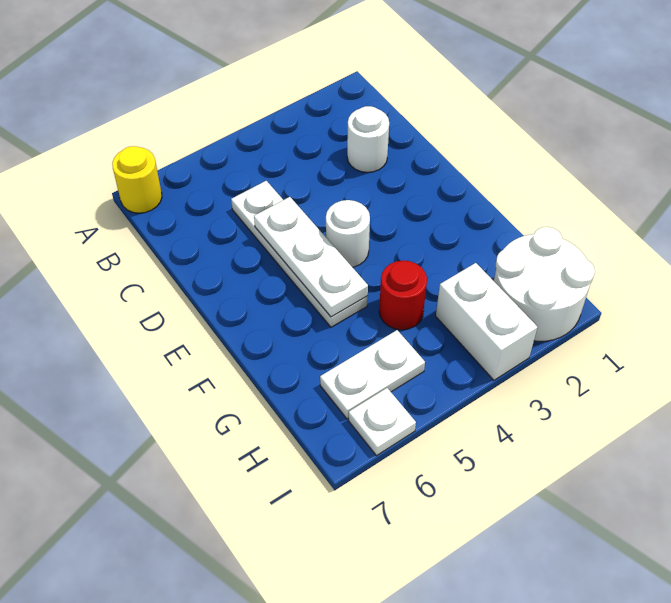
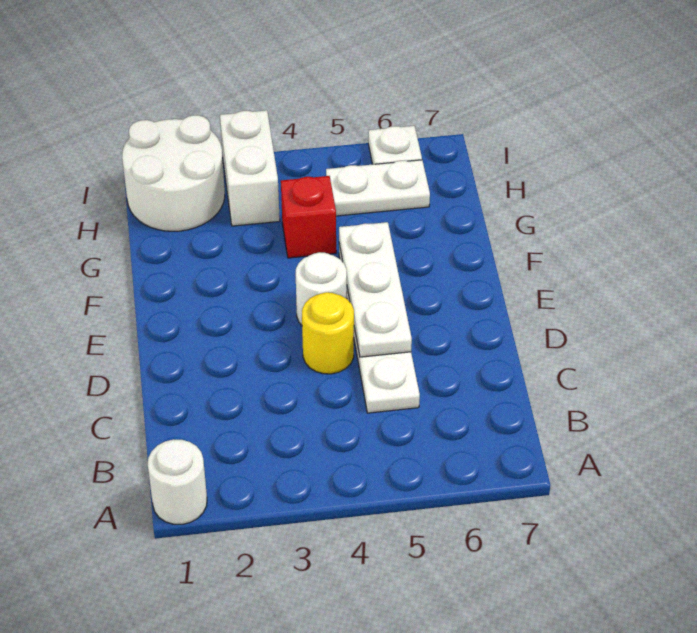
yellow round brick A7 level 1 -> yellow round brick D4 level 1
white round brick C2 level 1 -> white round brick A1 level 1
red round brick G4 level 1 -> red brick G4 level 1

